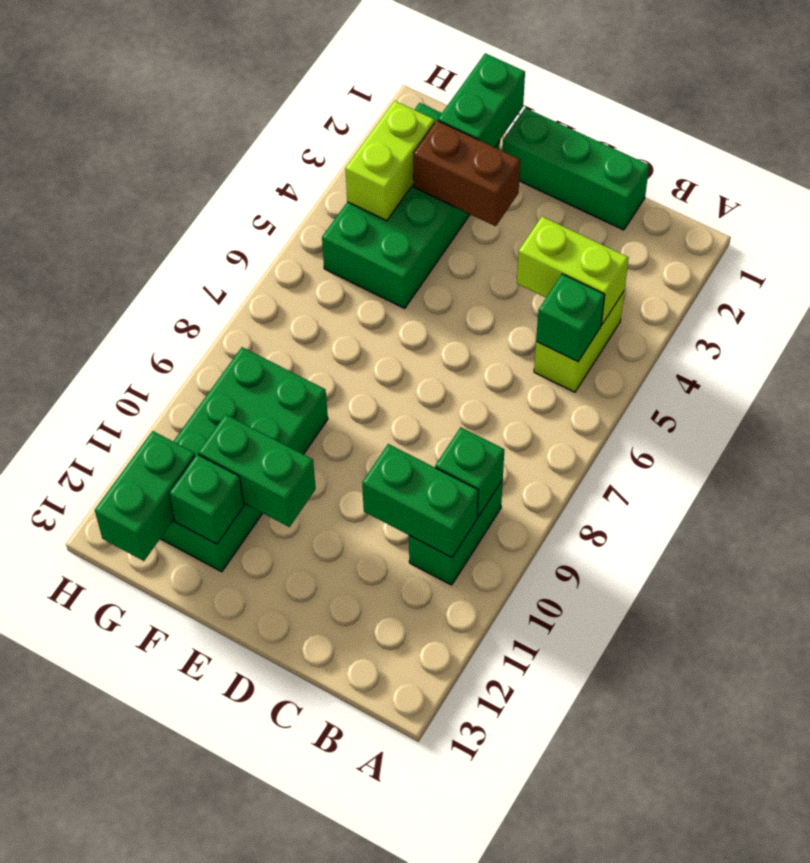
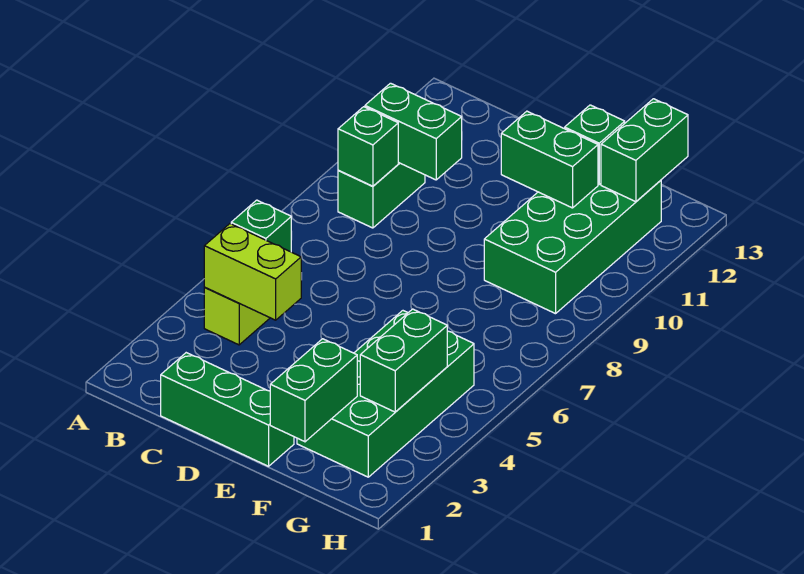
brown brick E3:F3 level 2 -> none
lime brick G3:G4 level 2 -> green brick G3:G4 level 2

